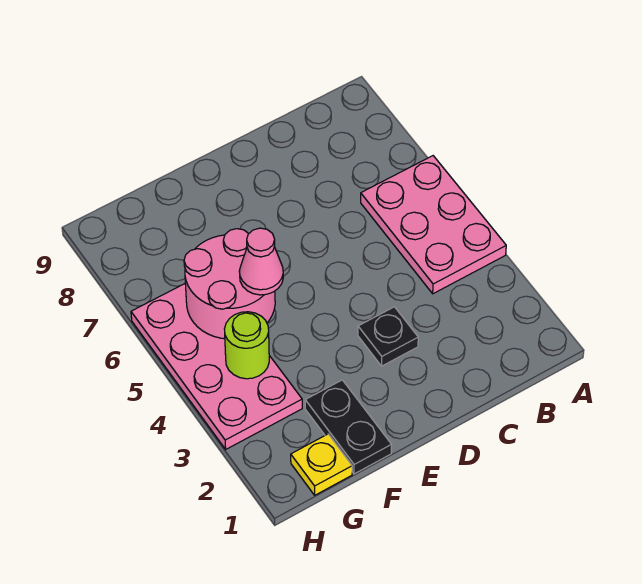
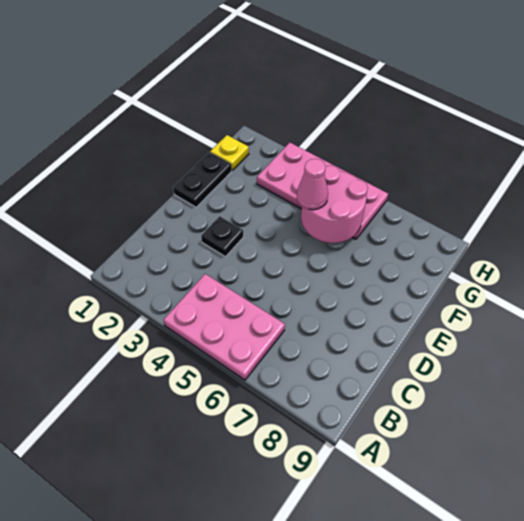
black plate F1:F2 level 1 -> black plate E1:F1 level 1
lime round brick G4 level 2 -> none

